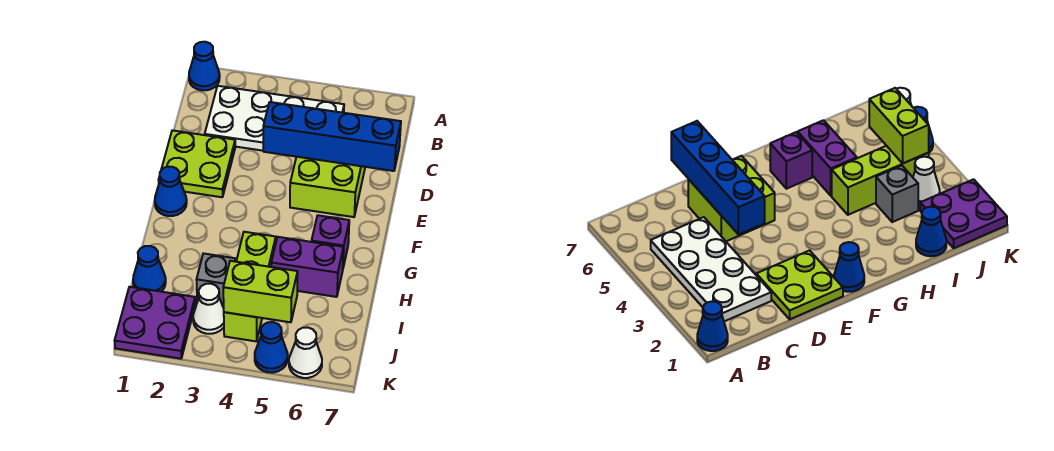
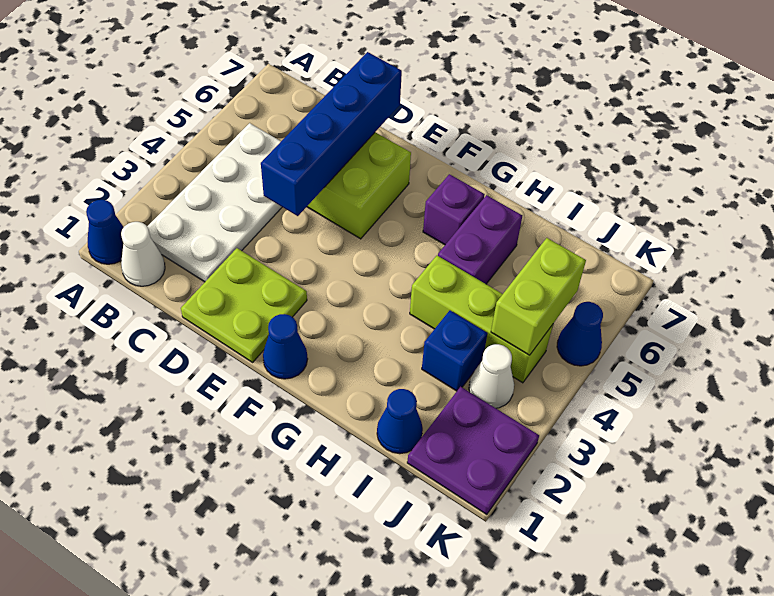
grey brick I3 level 1 -> blue brick I3 level 1
white cone K6 level 1 -> white cone B1 level 1

